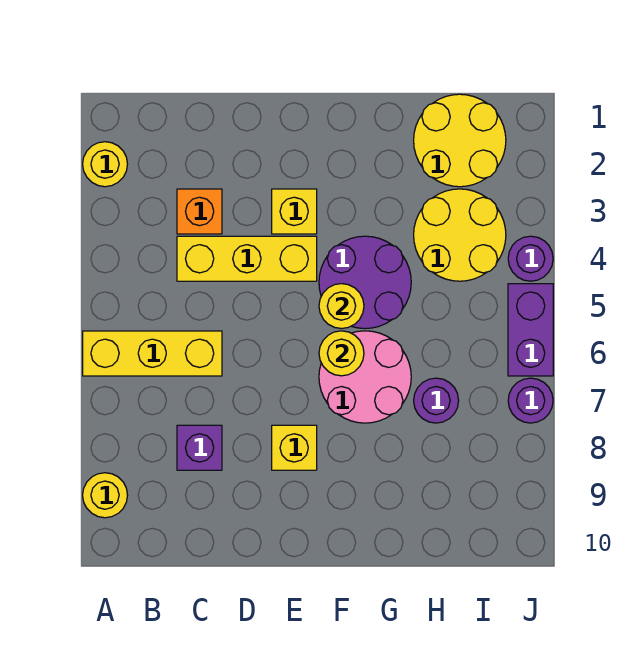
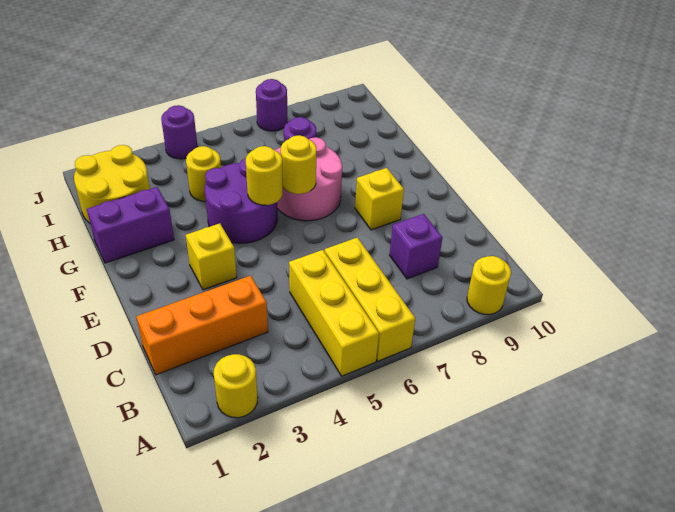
orange brick C3 level 1 -> orange brick C1:C3 level 1
yellow brick C4:E4 level 1 -> yellow brick A5:C5 level 1
yellow round brick H3:I4 level 1 -> yellow round brick H4 level 1
purple brick J5:J6 level 1 -> purple brick G1:G2 level 1

